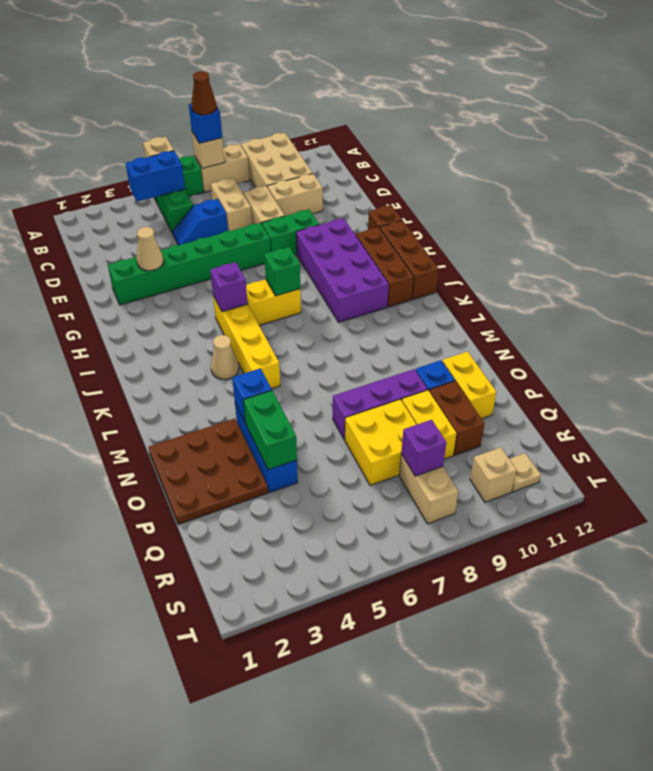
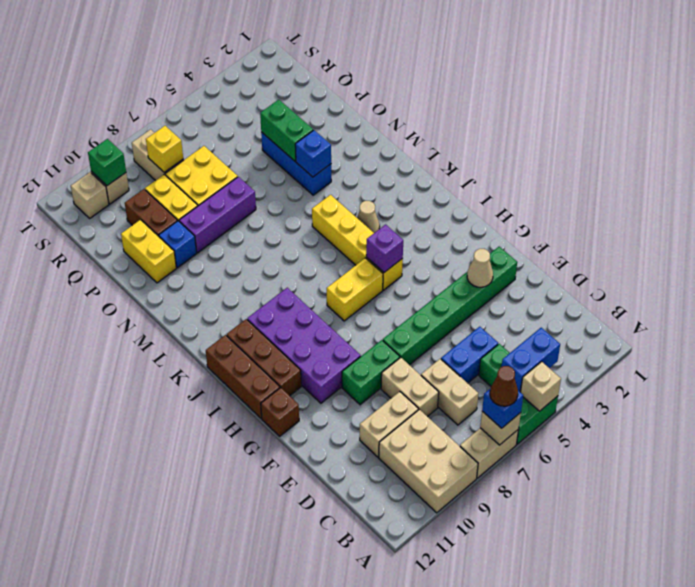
blue slope D5:D6 level 1 top 6 -> blue brick D5:D6 level 1
green brick I7 level 2 -> green brick S10 level 2
brown plate N1:P3 level 1 -> none
purple brick R8 level 2 -> yellow brick R8 level 2
tan plate S11 level 1 -> tan brick S11 level 1

